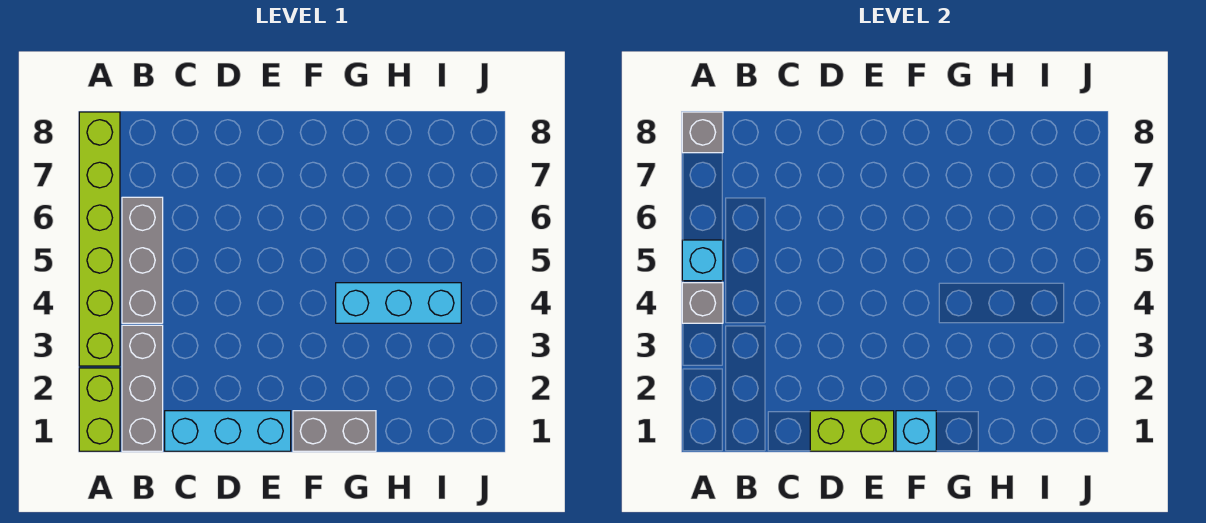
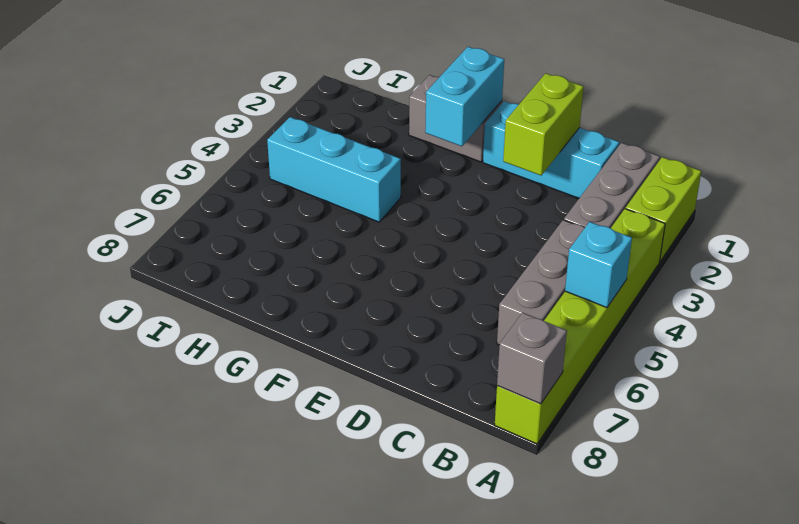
grey brick A4 level 2 -> none
lime brick D1:E1 level 2 -> lime brick D1:D2 level 2
cyan brick F1 level 2 -> cyan brick F1:F2 level 2

